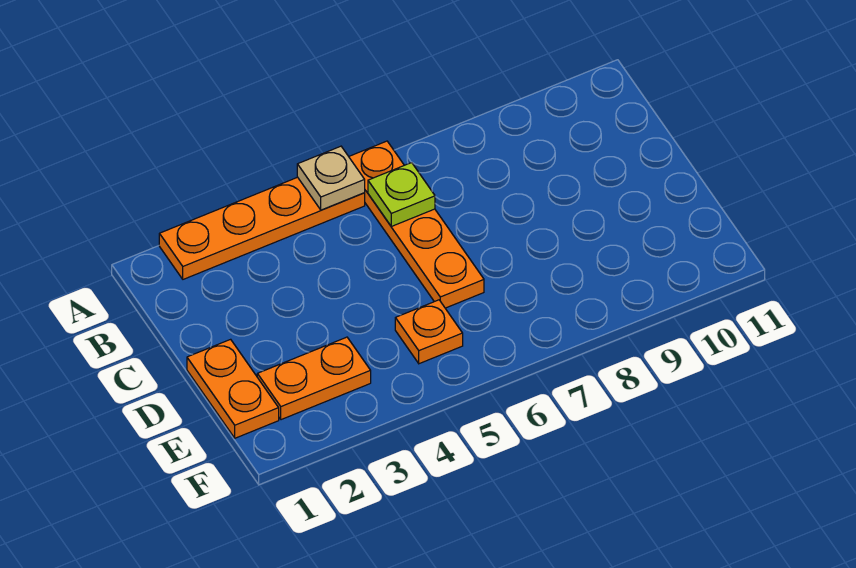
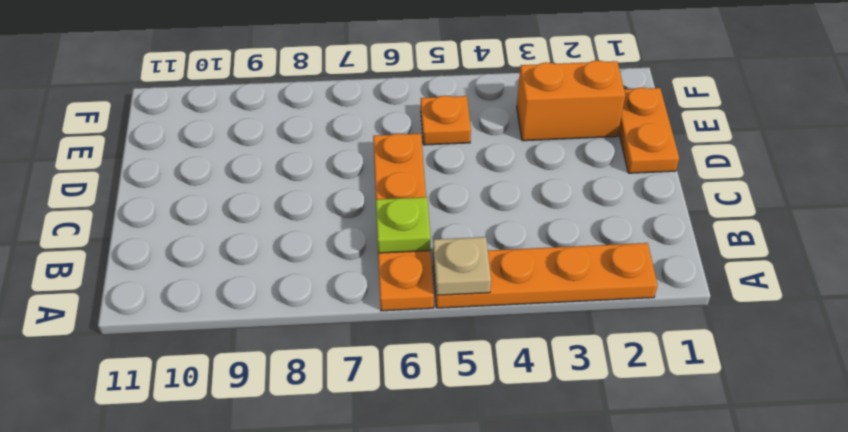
orange plate E2:E3 level 1 -> orange brick E2:E3 level 1

